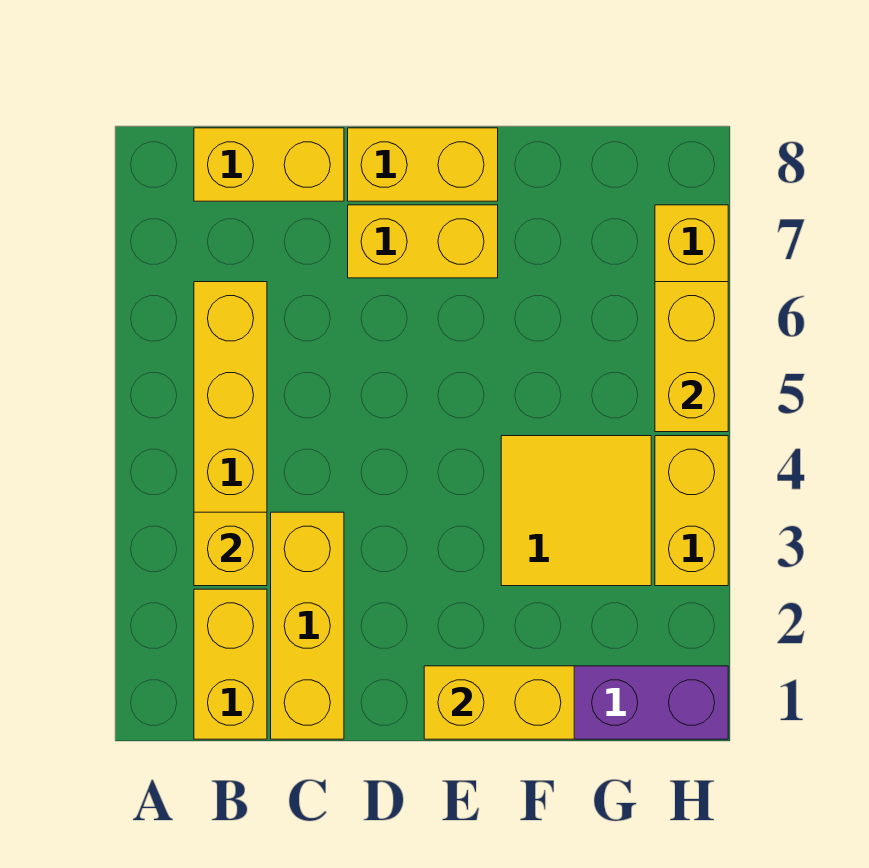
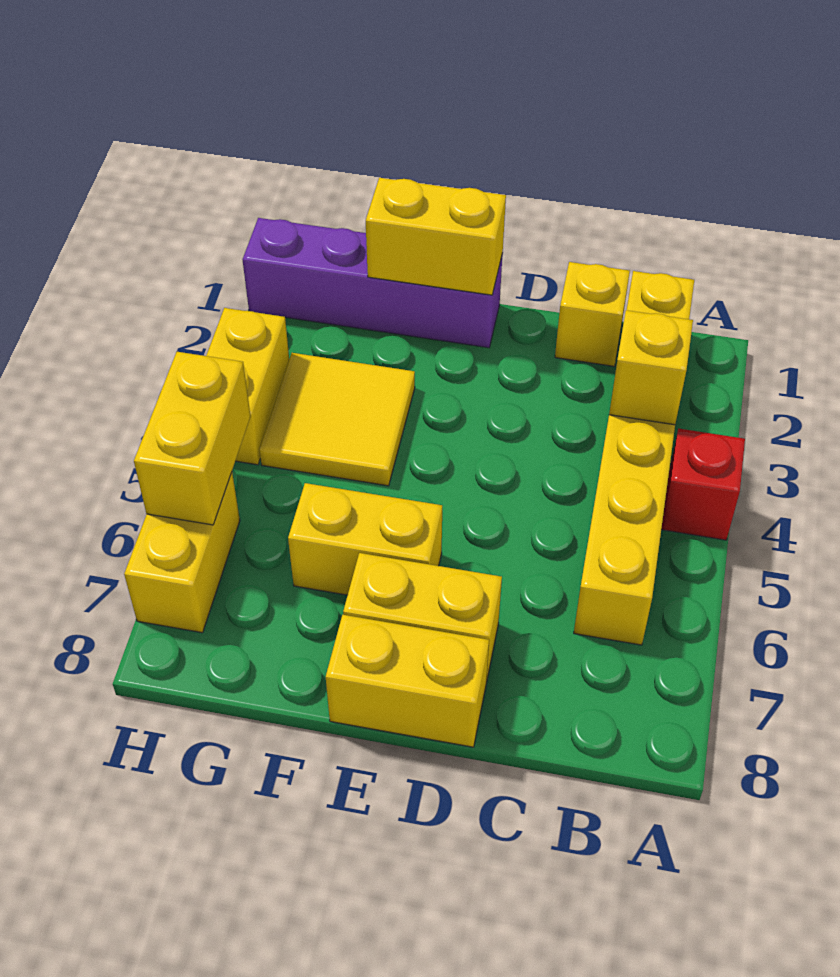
none -> red brick A4 level 1
yellow brick B8:C8 level 1 -> yellow brick E6:F6 level 1
yellow brick C1:C3 level 1 -> yellow brick C1 level 1

